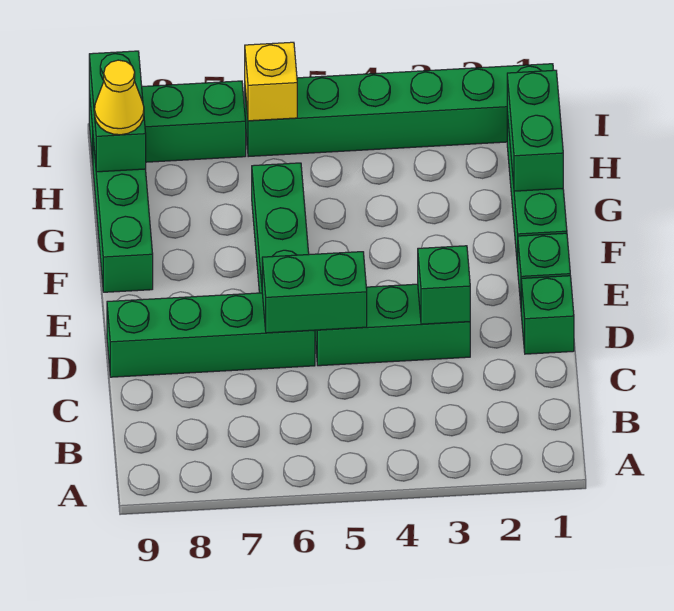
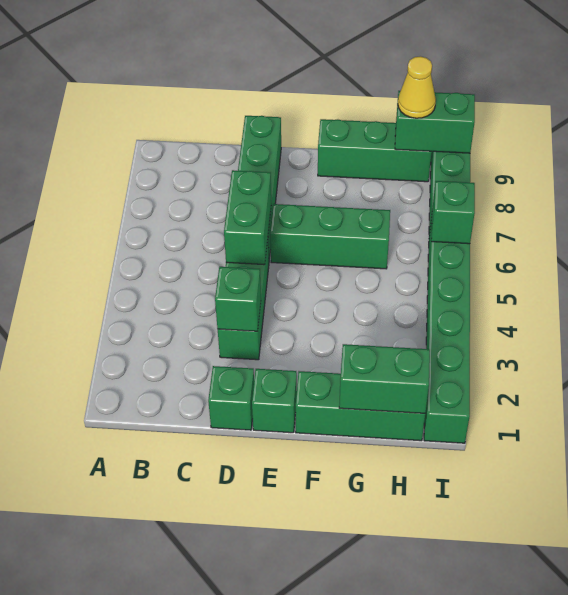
yellow brick I6 level 2 -> green brick I6 level 2

